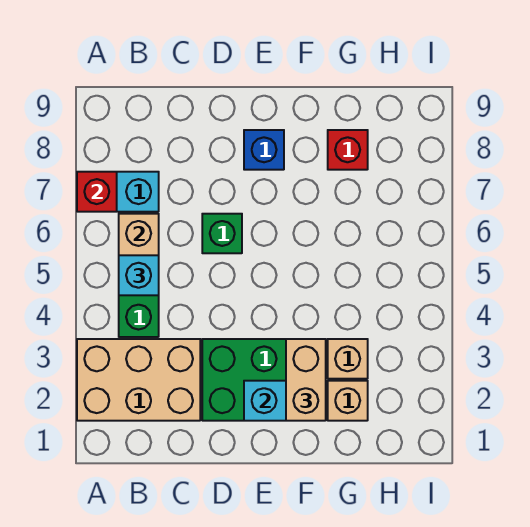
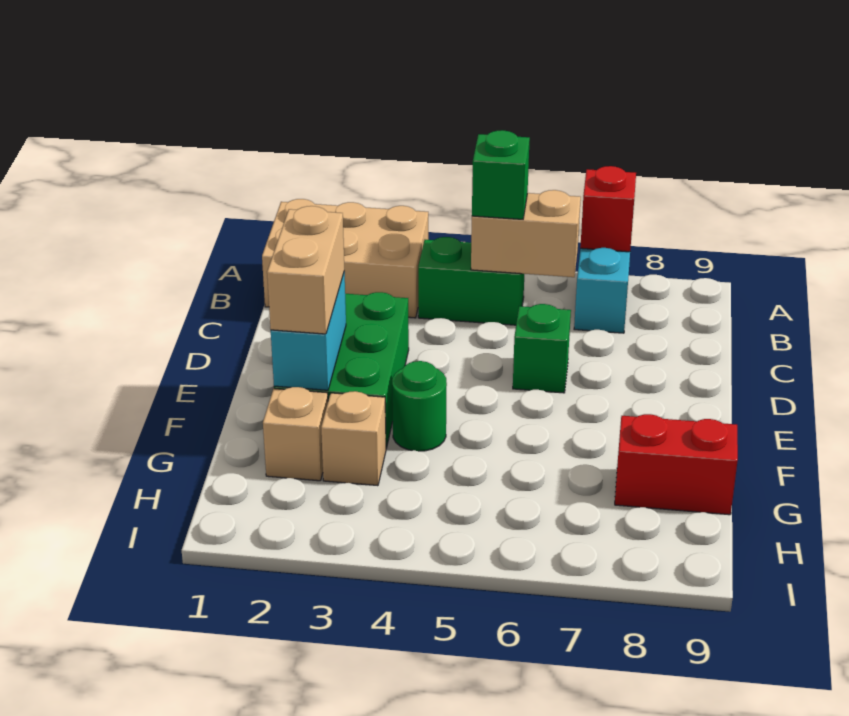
tan brick A2:C3 level 1 -> tan brick A1:B3 level 1
cyan brick B5 level 3 -> green brick B5 level 3
blue brick E8 level 1 -> none
tan brick F2:F3 level 3 -> tan brick E2:F2 level 3
none -> green round brick F4 level 1
red brick G8 level 1 -> red brick G8:G9 level 1

